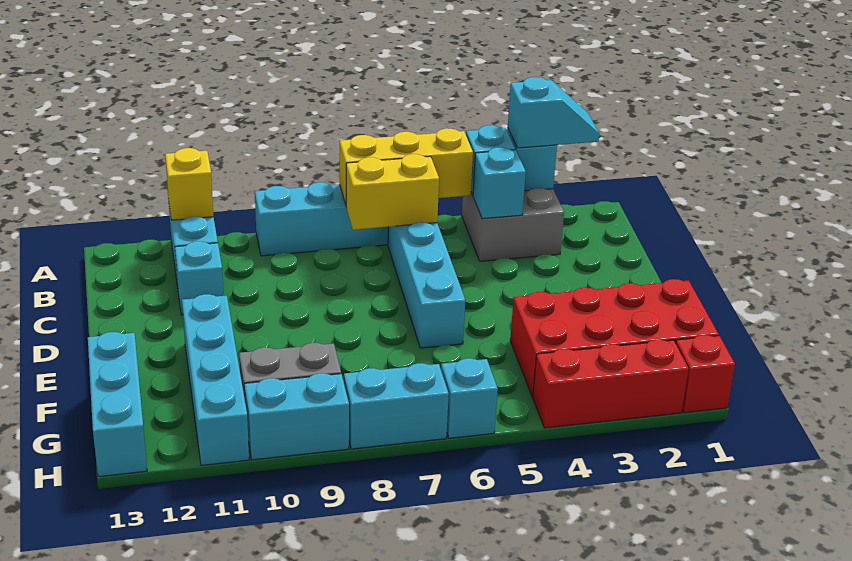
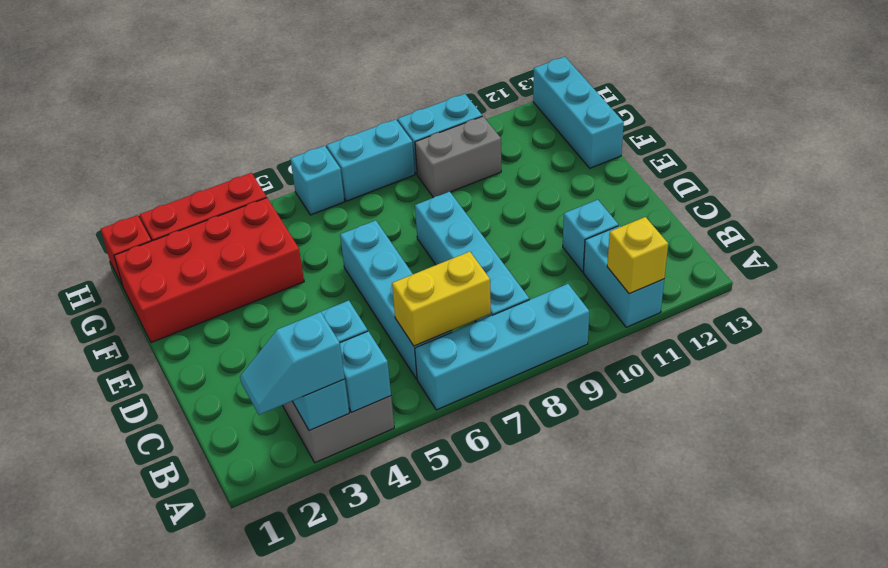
yellow brick A5:A7 level 2 -> none
cyan brick E11:H11 level 1 -> cyan brick B8:E8 level 1

